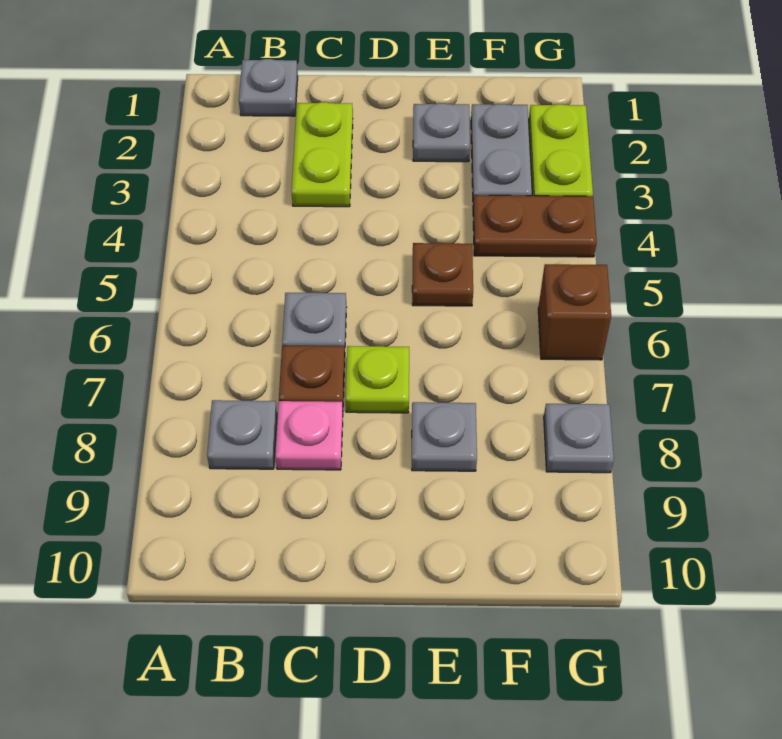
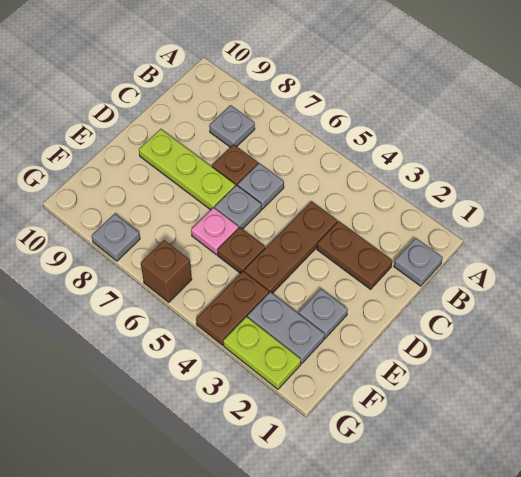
lime plate C2:C3 level 1 -> brown plate C2:C3 level 1
none -> brown plate C4:E4 level 1
pink plate C8 level 1 -> pink plate E6 level 1
lime plate D7 level 1 -> lime plate D7:D9 level 1
grey plate E8 level 1 -> grey plate D6 level 1

